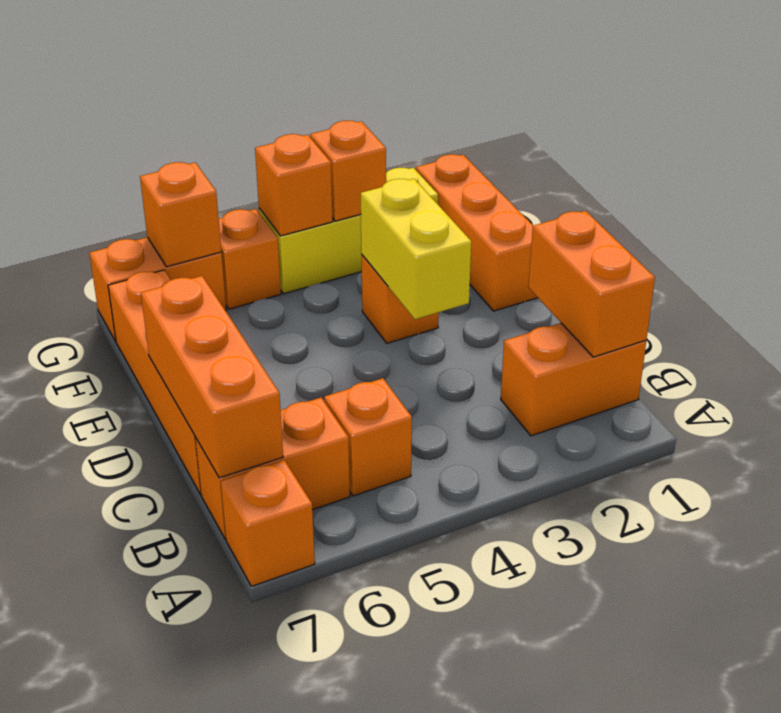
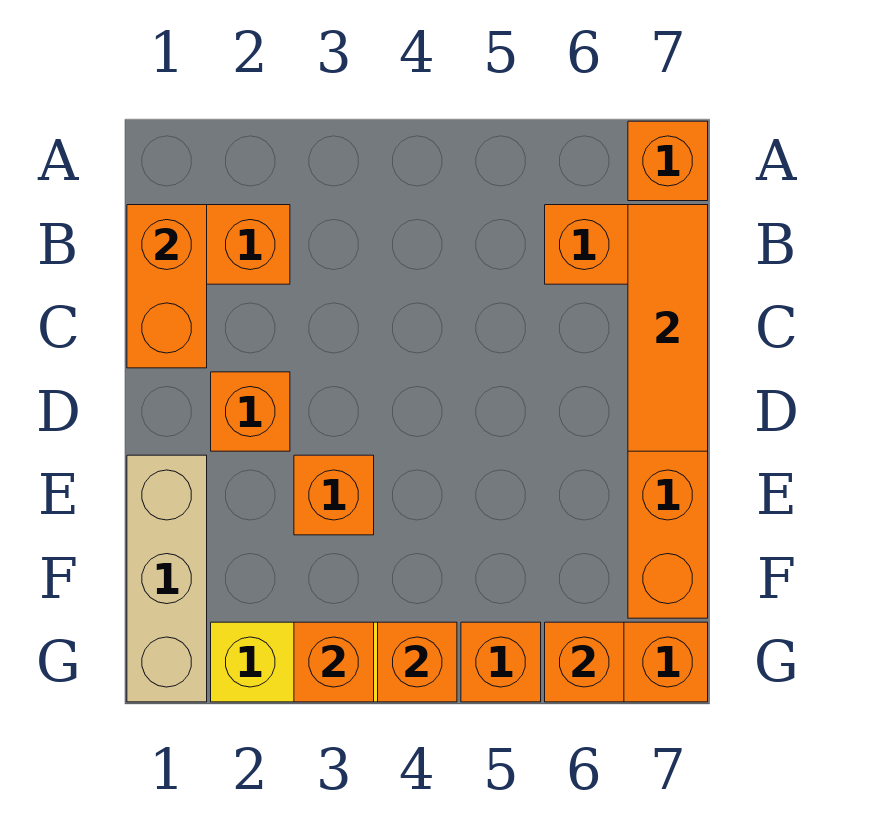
orange brick B5 level 1 -> orange brick D2 level 1
orange brick B7:D7 level 2 -> orange tile B7:D7 level 2
yellow brick D3:E3 level 2 -> none
orange brick E1:G1 level 1 -> tan brick E1:G1 level 1

